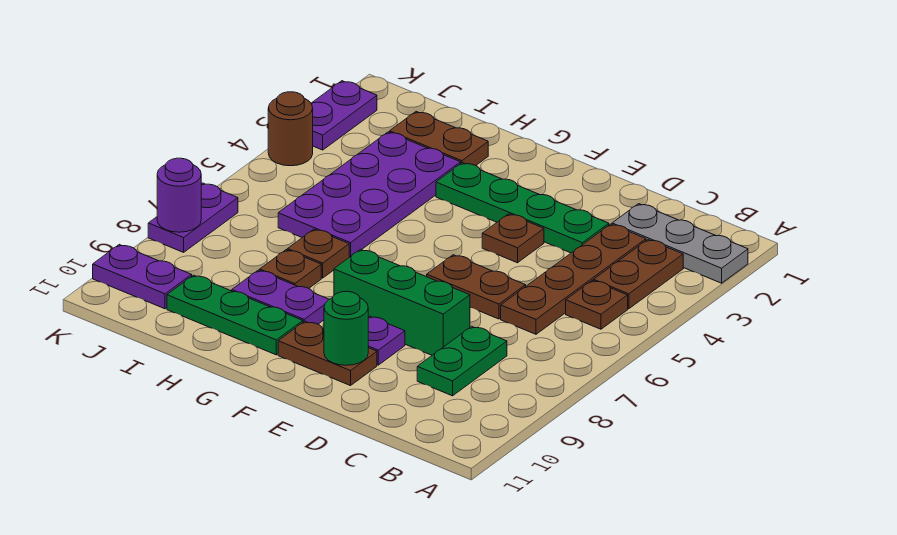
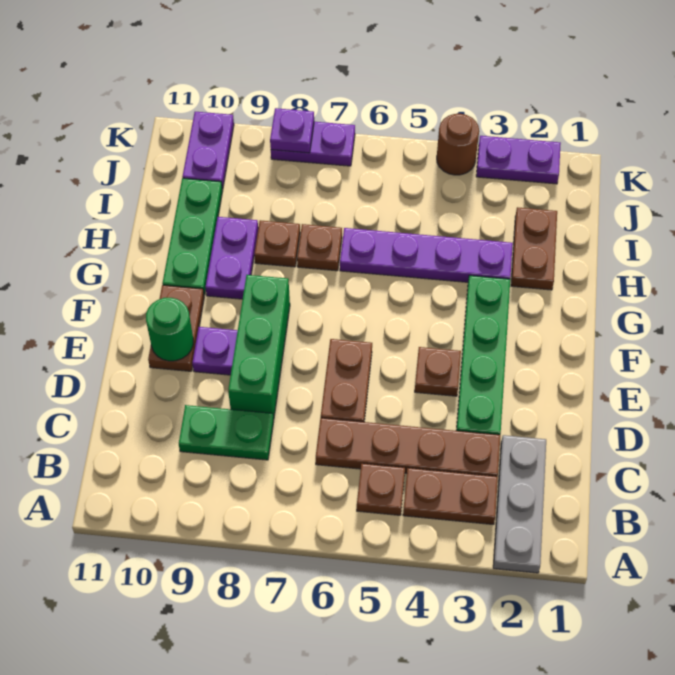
purple plate H3:I6 level 1 -> purple plate H3:H6 level 1
purple round brick K8 level 2 -> purple plate K8 level 2

